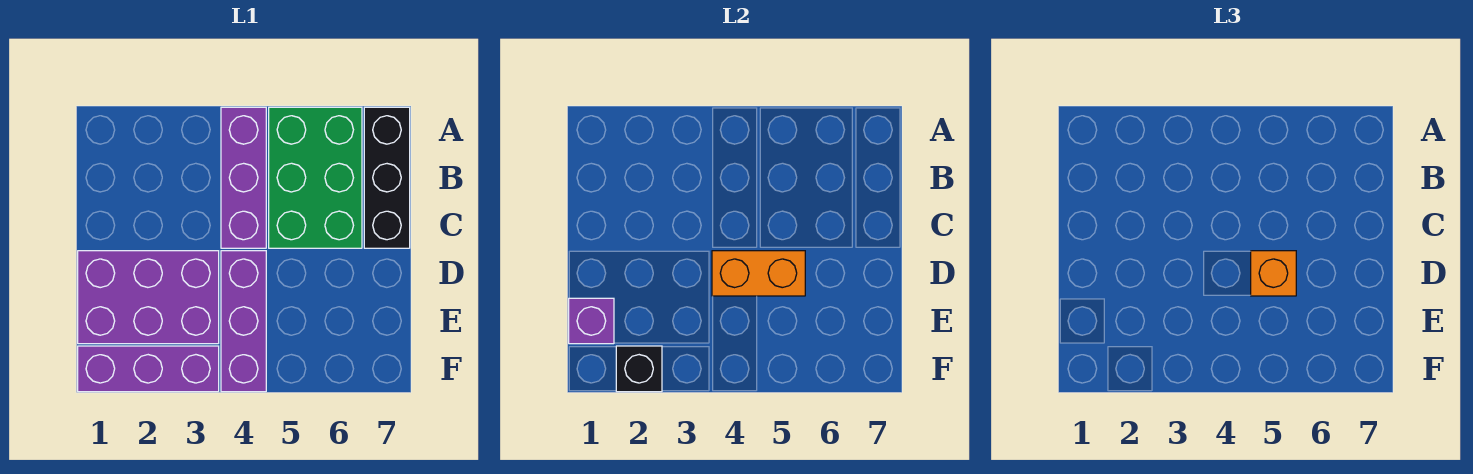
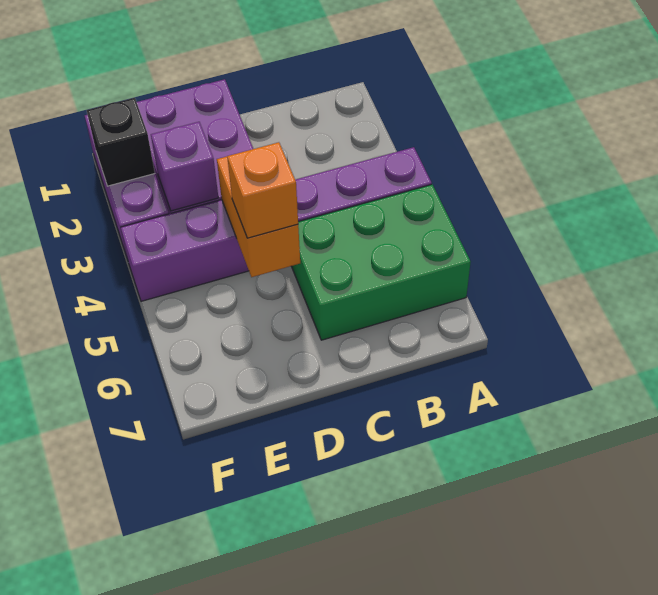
black brick A7:C7 level 1 -> none
purple brick E1 level 2 -> purple brick E3 level 2

